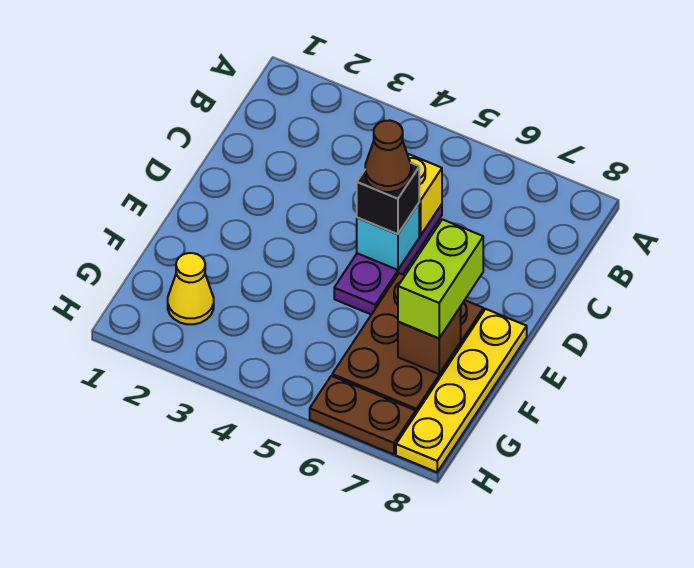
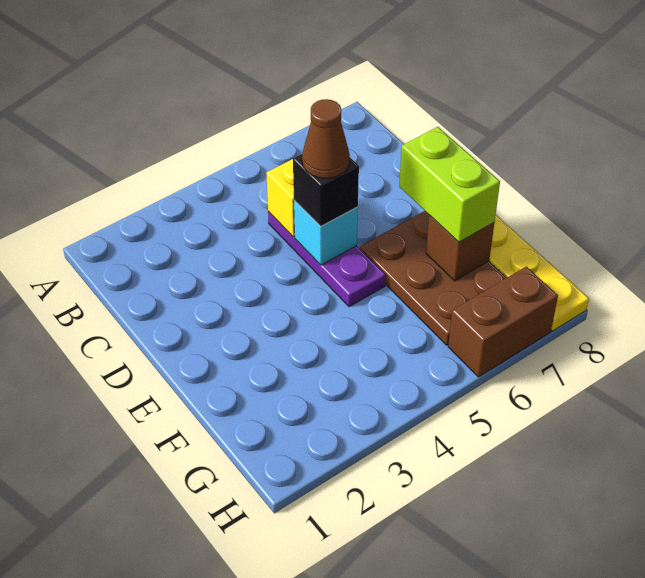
yellow cone G2 level 1 -> none
brown plate H6:H7 level 1 -> brown brick H6:H7 level 1

